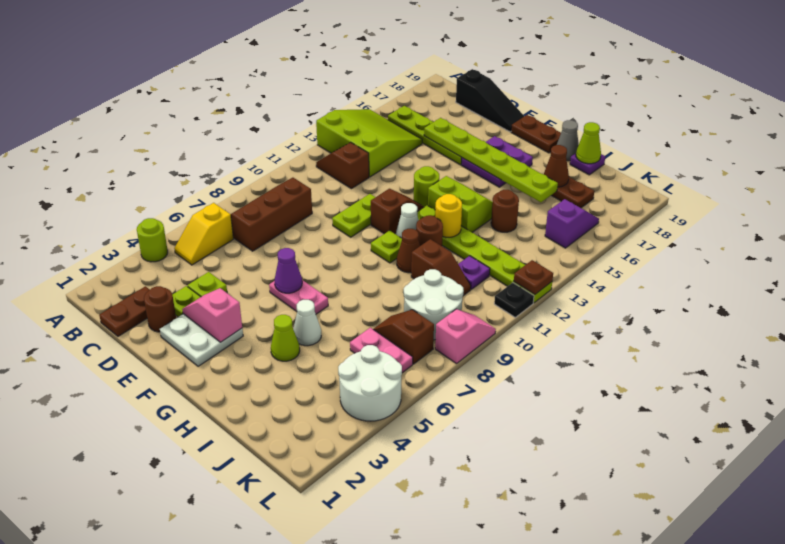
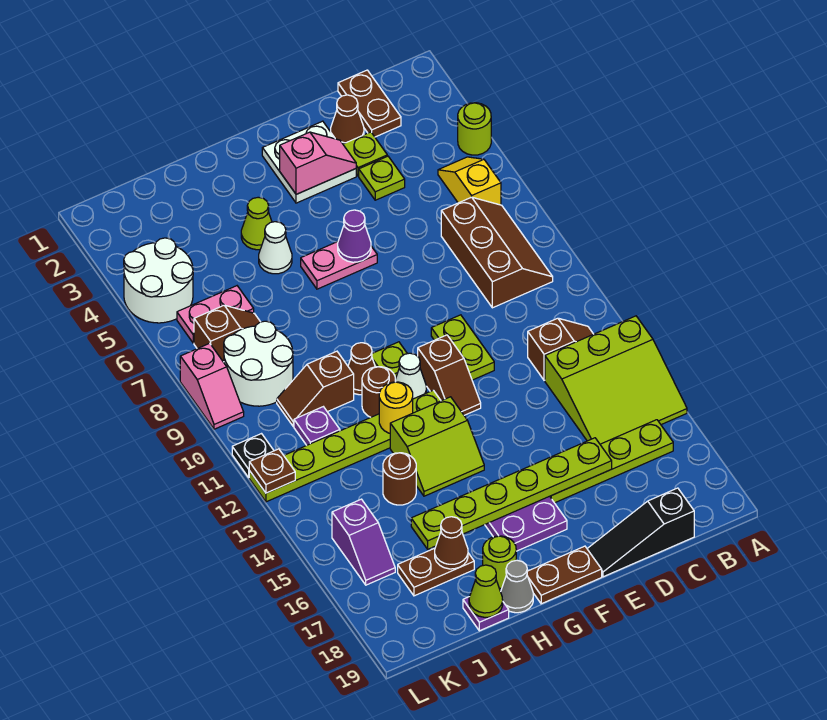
brown round brick D2 level 1 -> brown cone D2 level 1
lime round brick F13 level 1 -> lime round brick H18 level 1

